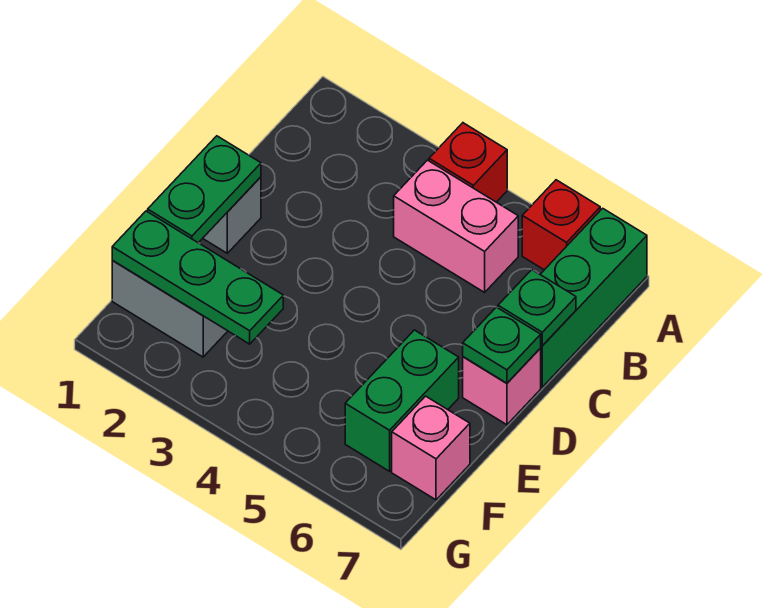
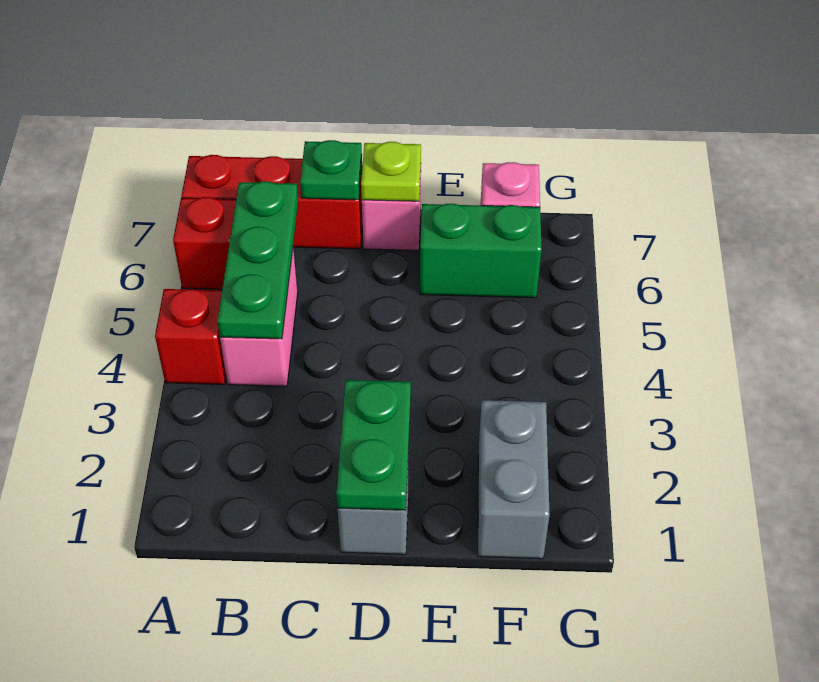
green brick A7:C7 level 1 -> red brick A7:C7 level 1
green plate D1:E1 level 2 -> green plate D1:D2 level 2
green plate D7 level 2 -> lime plate D7 level 2
green plate F1:F3 level 2 -> green plate B4:B6 level 2

